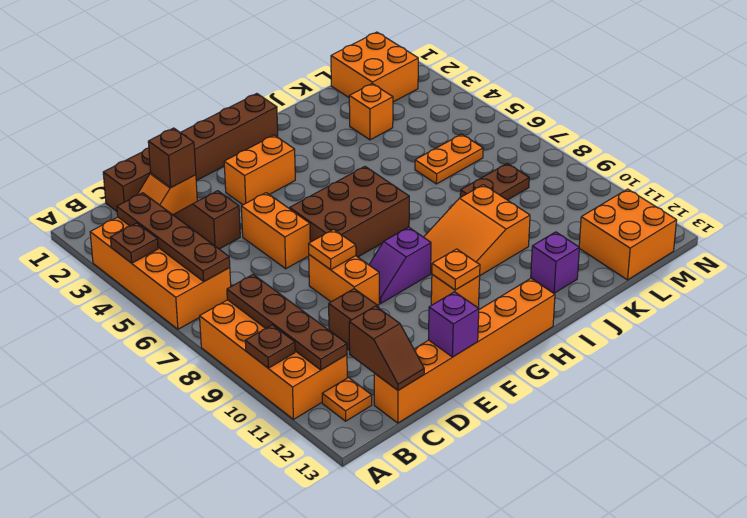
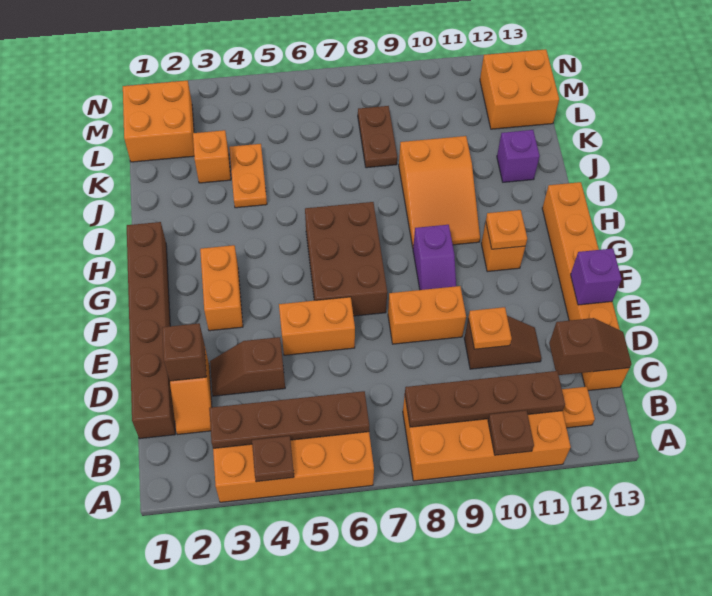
orange plate E8 level 2 -> orange plate D10 level 2
orange plate K6:L6 level 1 -> orange plate J4:K4 level 1

